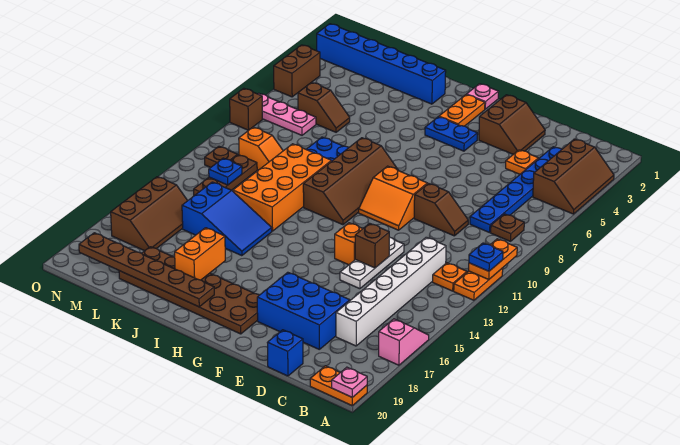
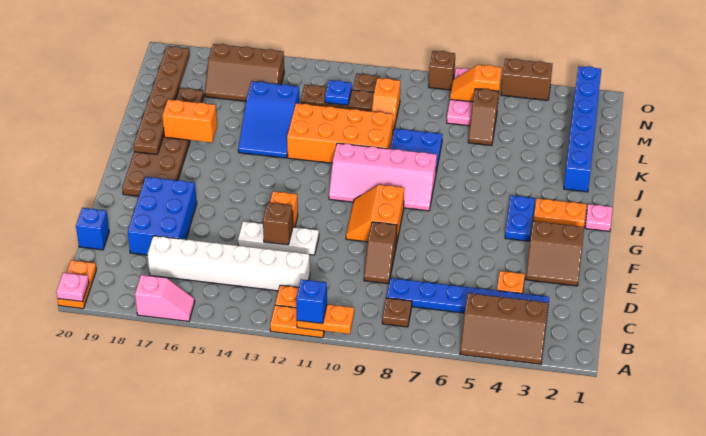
blue plate A11 level 3 -> blue brick A11 level 3
brown slope H8:I11 level 1 top I -> pink slope H8:I11 level 1 top I
none -> orange slope N6:N7 level 2 top 6

